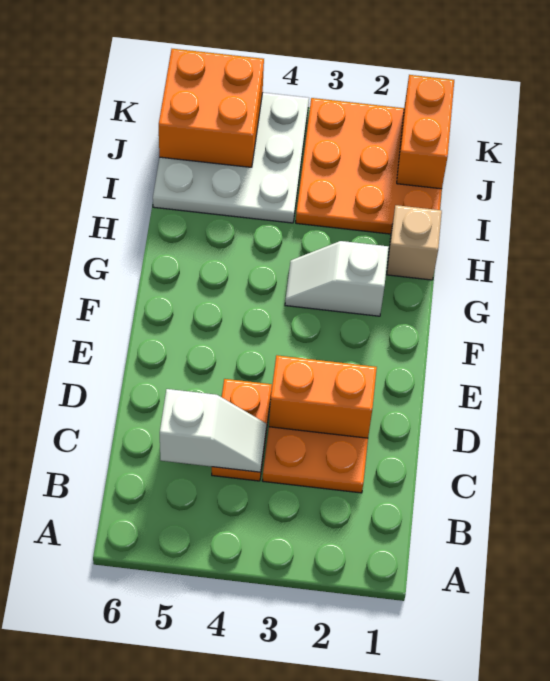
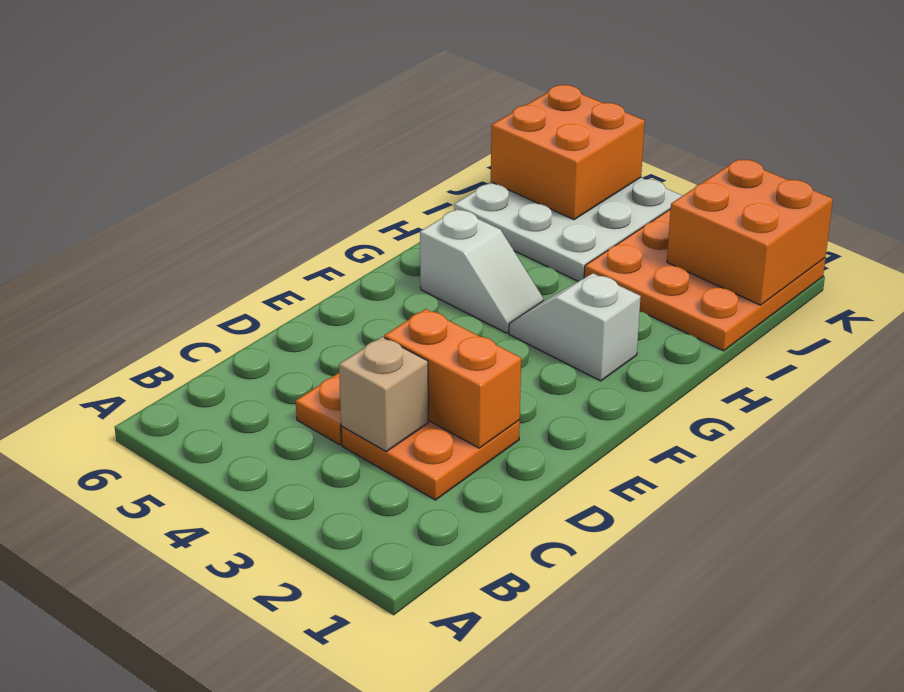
white slope C4:C5 level 2 top 5 -> white slope G4:G5 level 1 top 5
tan brick H1 level 1 -> tan brick C3 level 2
orange brick J1:K1 level 2 -> orange brick J1:K2 level 2

